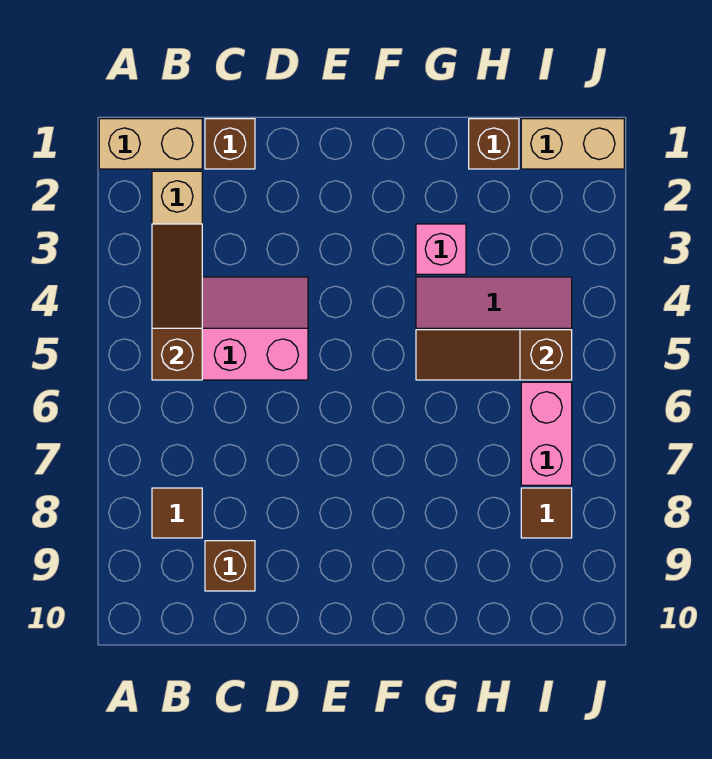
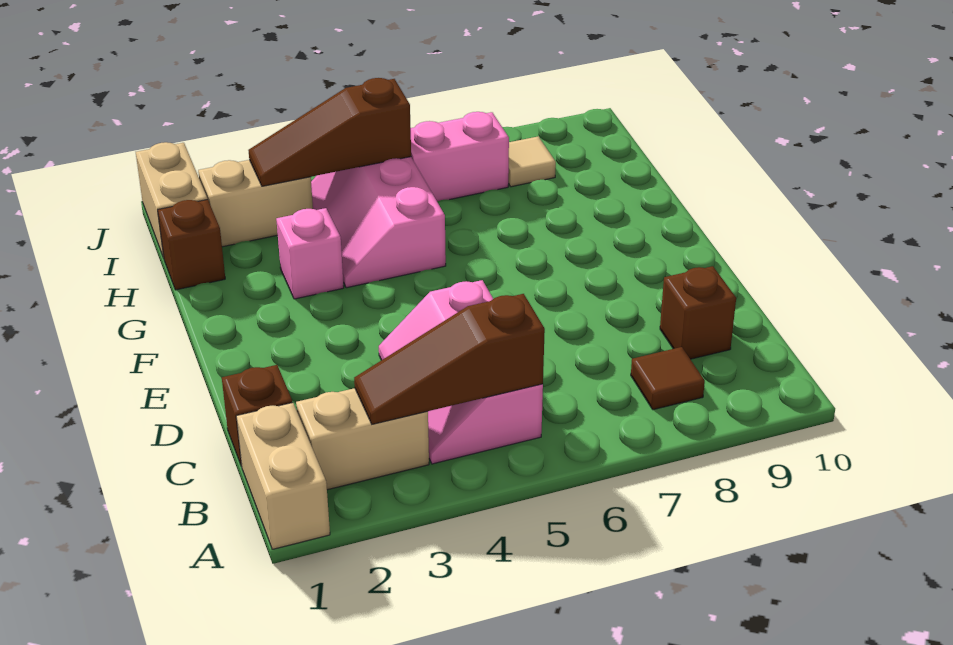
brown slope G5:I5 level 2 top I -> brown slope I3:I5 level 2 top 5
none -> tan brick I2:I3 level 1
brown tile I8 level 1 -> tan tile I8 level 1

